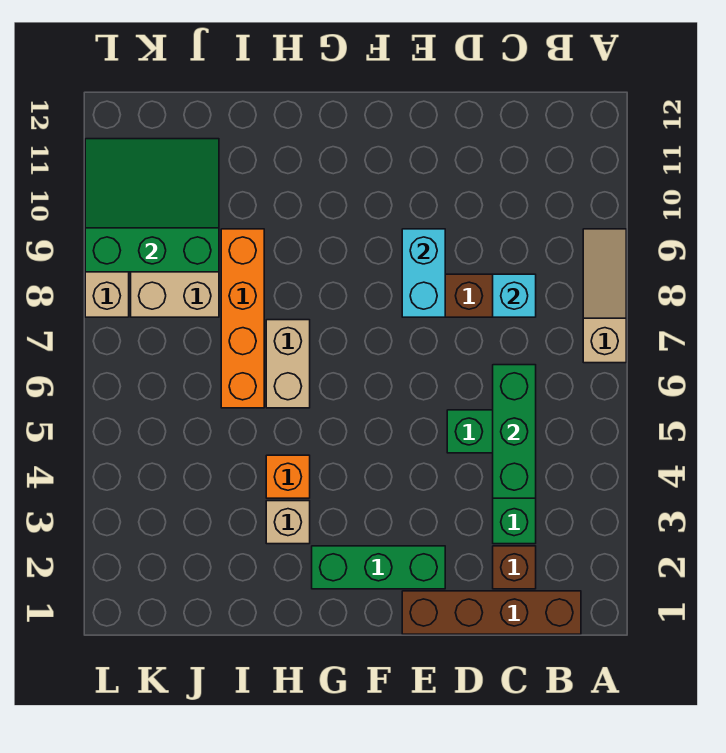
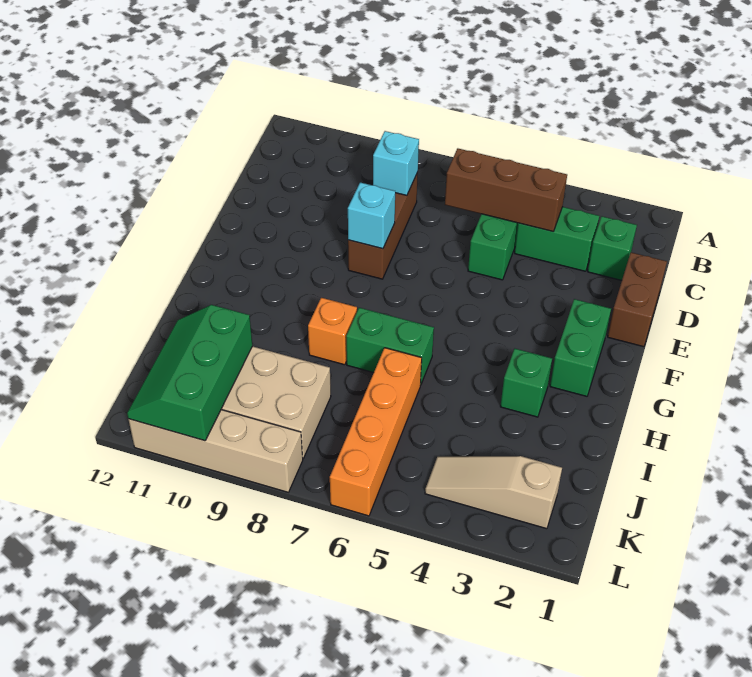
tan slope A7:A9 level 1 top 7 -> tan slope K2:K4 level 1 top 2
brown brick B1:E1 level 1 -> brown brick D1:E1 level 1
brown brick C2 level 1 -> green brick C2 level 1
green brick C4:C6 level 2 -> brown brick C4:C6 level 2
green brick E2:G2 level 1 -> green brick F2:G2 level 1
cyan brick E8:E9 level 2 -> cyan brick E8 level 2
tan brick H3 level 1 -> green brick H3 level 1
orange brick H4 level 1 -> orange brick H8 level 1
tan brick H6:H7 level 1 -> green brick H6:H7 level 1
orange brick I6:I9 level 1 -> orange brick I6:L6 level 1
green slope J9:L11 level 2 top 9 -> green slope J10:L11 level 2 top 10

